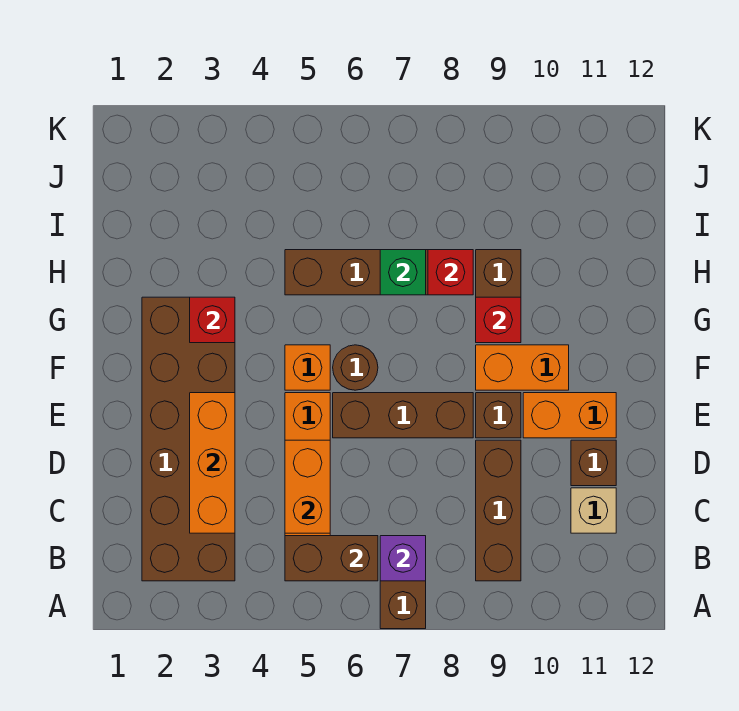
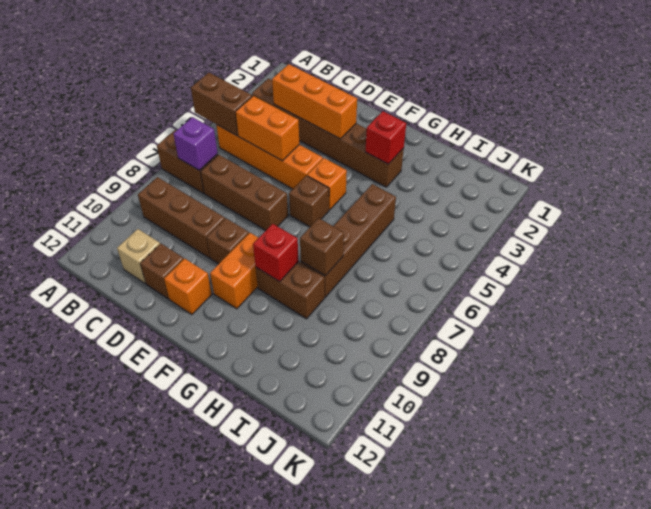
brown brick B2:G3 level 1 -> brown brick B3:G3 level 1
brown brick B5:B6 level 2 -> brown brick A5:B5 level 2
brown brick E6:E8 level 1 -> brown brick C7:E7 level 1
orange brick E10:E11 level 1 -> orange brick E11 level 1
brown round brick F6 level 1 -> brown brick F6 level 1
green brick H7 level 2 -> none
red brick H8 level 2 -> brown brick H8 level 2

